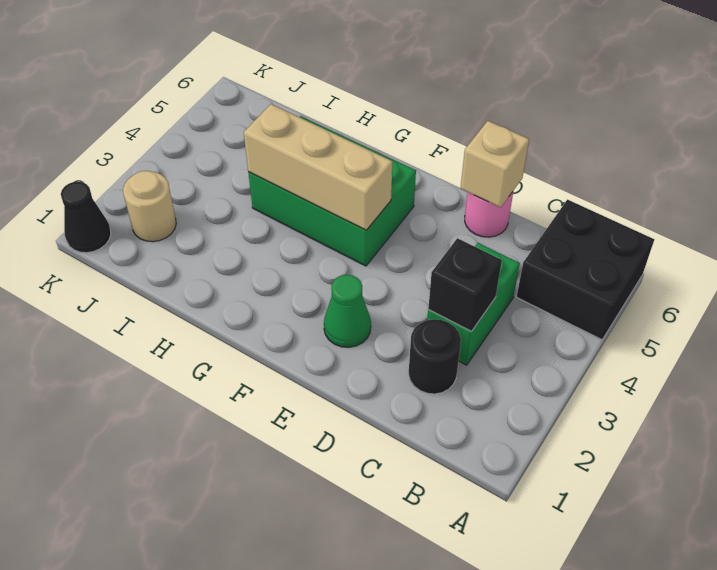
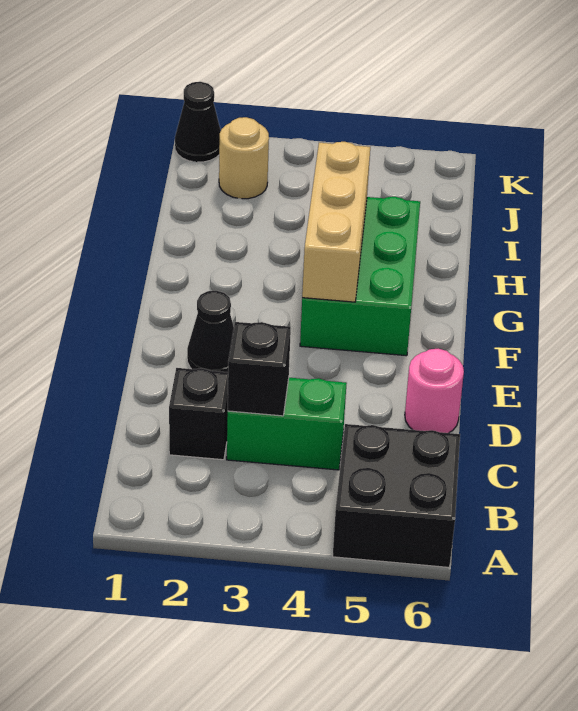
black round brick C2 level 1 -> black brick C2 level 1
tan brick D6 level 2 -> none
green cone E2 level 1 -> black cone E2 level 1

